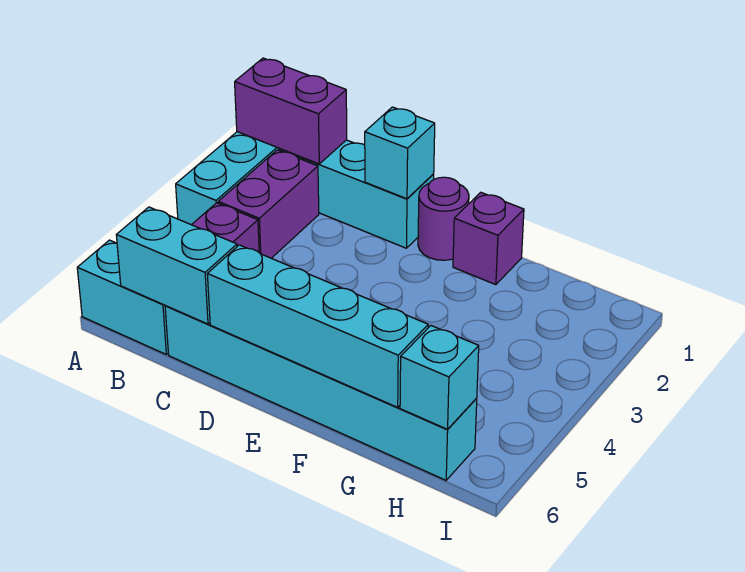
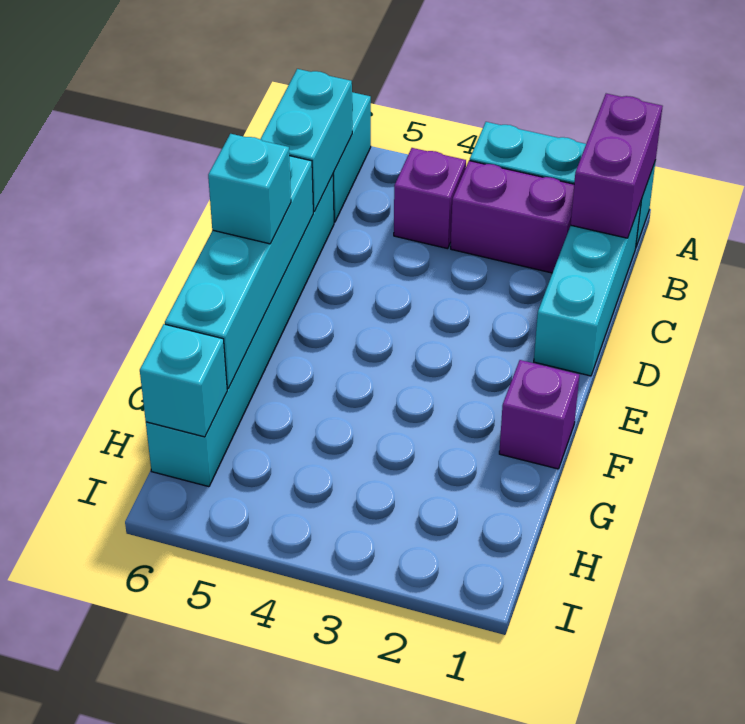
cyan brick D1 level 2 -> cyan brick E6 level 3
purple round brick E1 level 1 -> none

